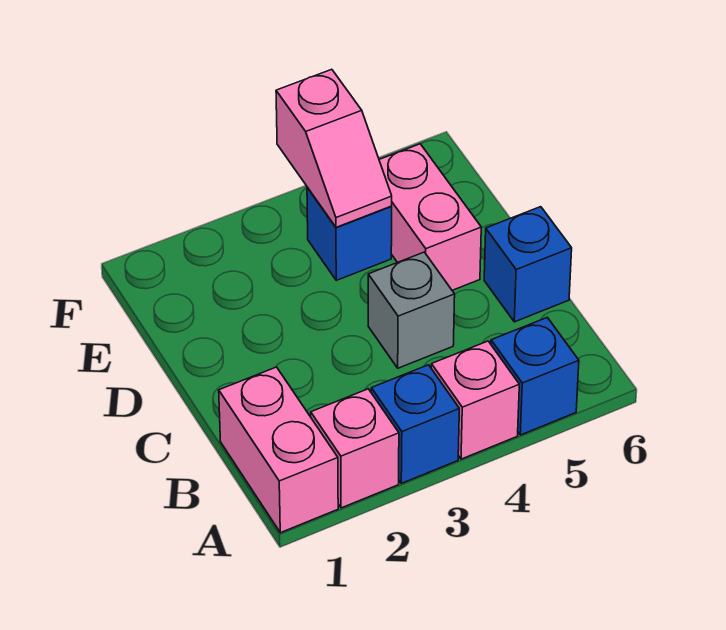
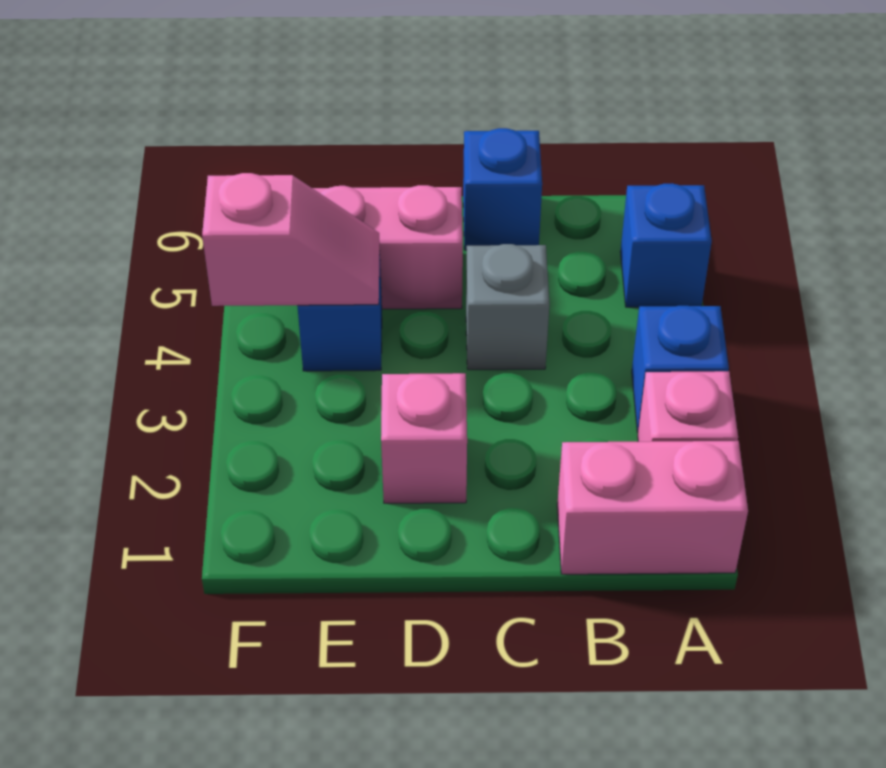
pink brick A4 level 1 -> pink brick D2 level 1

